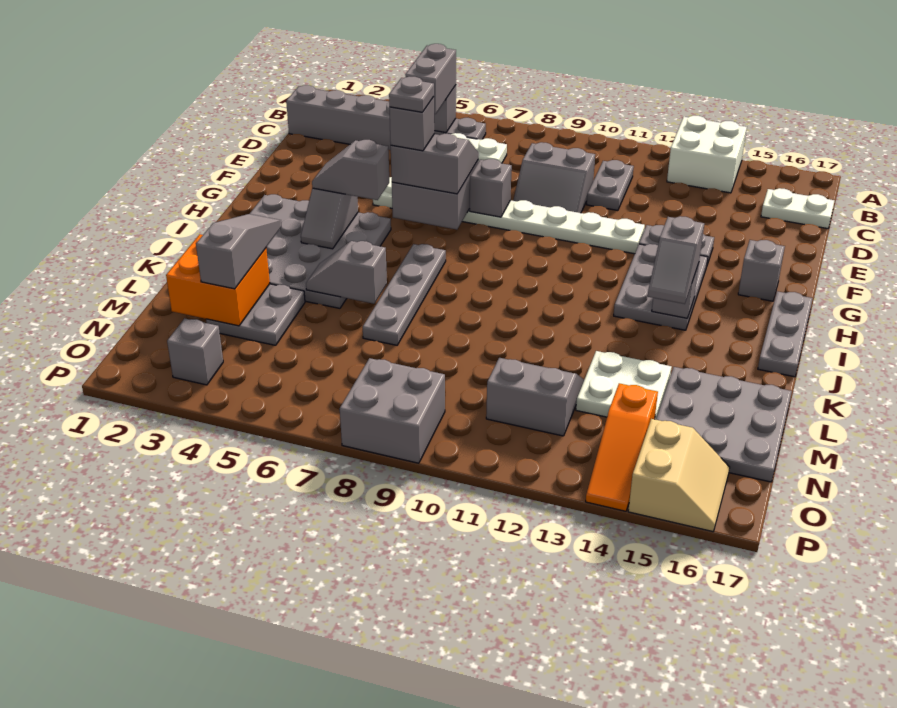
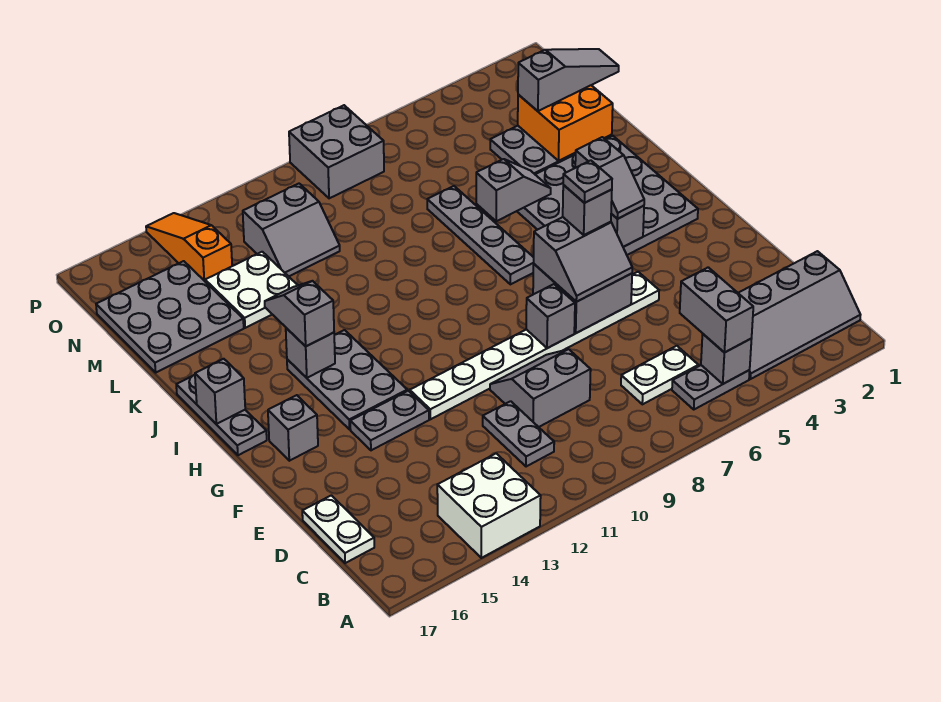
white plate C16:C17 level 1 -> white plate C17:D17 level 1
grey slope H4:H5 level 3 top 5 -> grey slope H4:I4 level 3 top I
grey slope K3:M3 level 3 top M -> grey slope M1:M3 level 3 top 3
grey brick O3 level 1 -> grey brick I17 level 2
tan slope O15:P16 level 1 top 15 -> none

